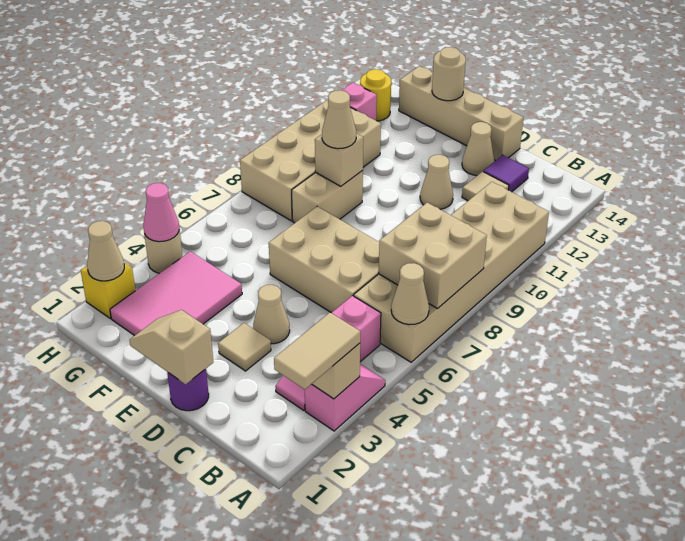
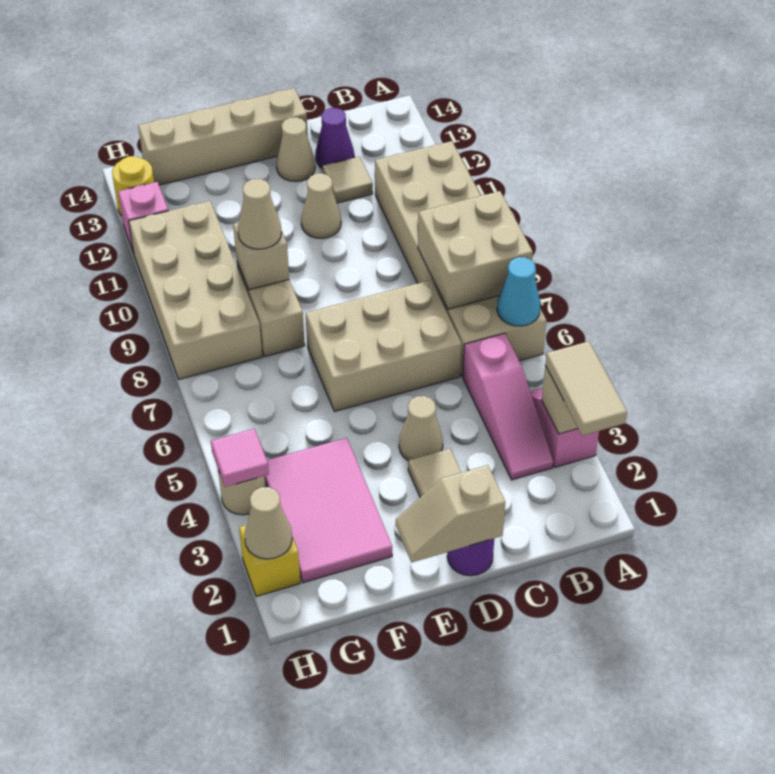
tan cone A6 level 2 -> cyan cone A6 level 2
purple tile C13 level 1 -> purple cone C13 level 1
tan round brick F14 level 2 -> none
pink cone H4 level 2 -> pink tile H4 level 2

